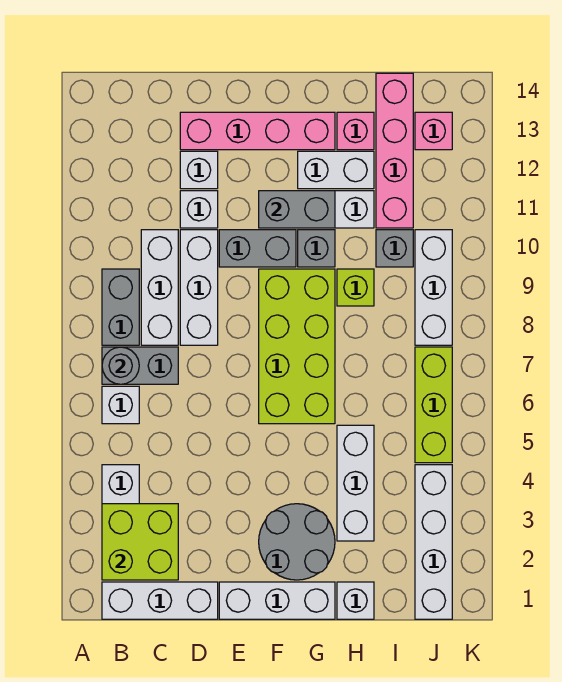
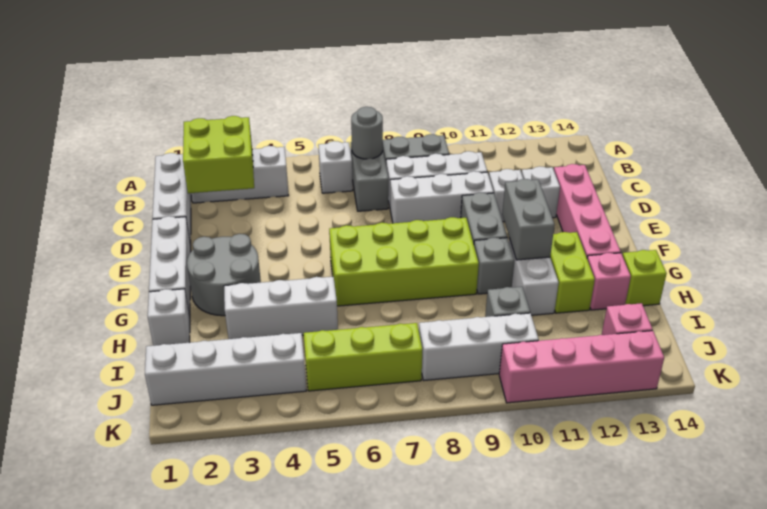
white brick G12:H12 level 1 -> lime brick G12:H12 level 1
lime brick H9 level 1 -> lime brick H14 level 1
pink brick I11:I14 level 1 -> pink brick K10:K13 level 1

